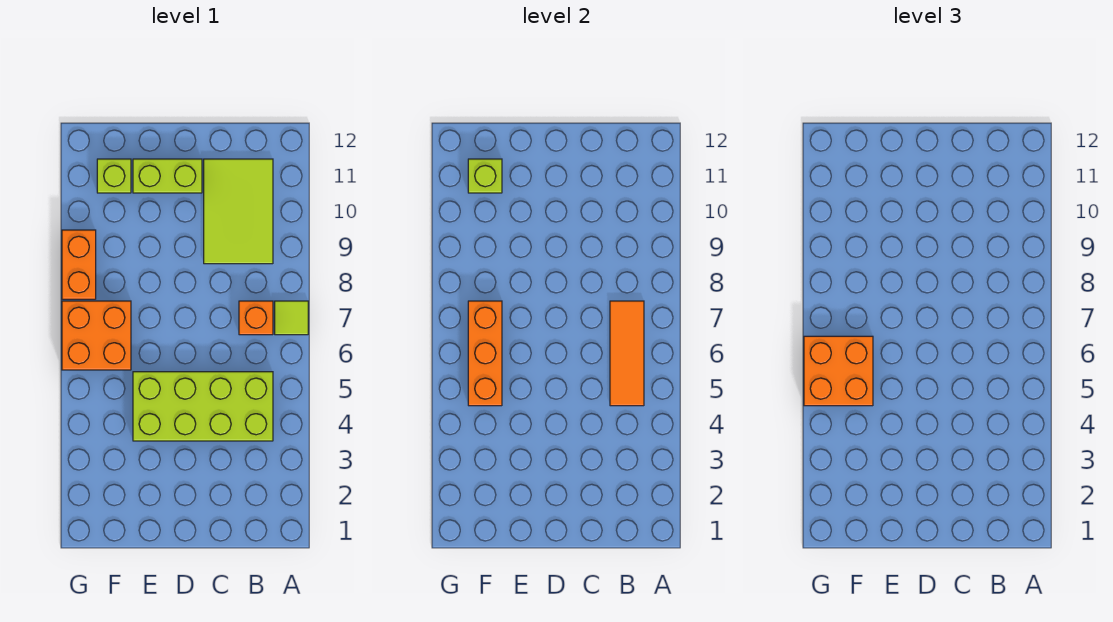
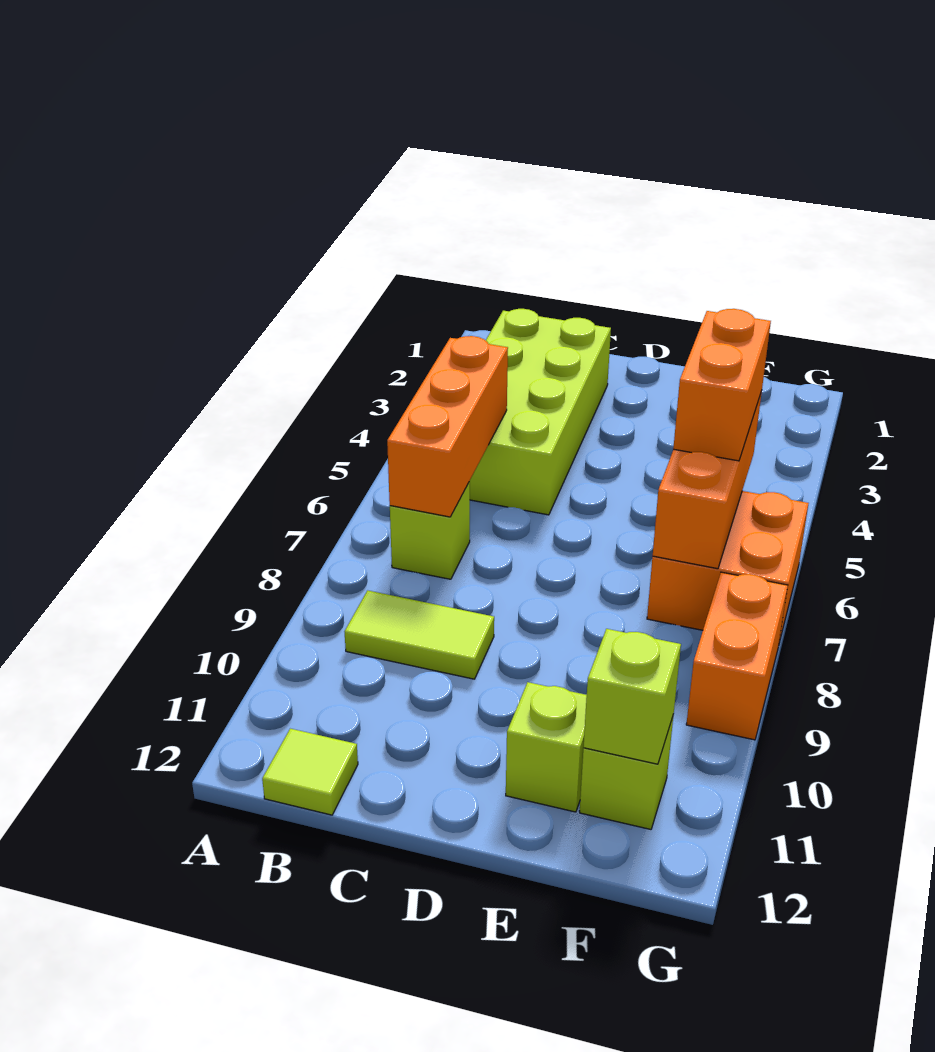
lime tile A7 level 1 -> lime tile B12 level 1
lime brick B4:E5 level 1 -> lime brick B2:C5 level 1
orange tile B5:B7 level 2 -> orange brick B5:B7 level 2
orange brick B7 level 1 -> lime brick B7 level 1
lime tile B9:C11 level 1 -> lime tile B9:C9 level 1
lime brick D11:E11 level 1 -> lime brick E11 level 1
orange brick F5:G6 level 3 -> orange brick F5:F6 level 3

